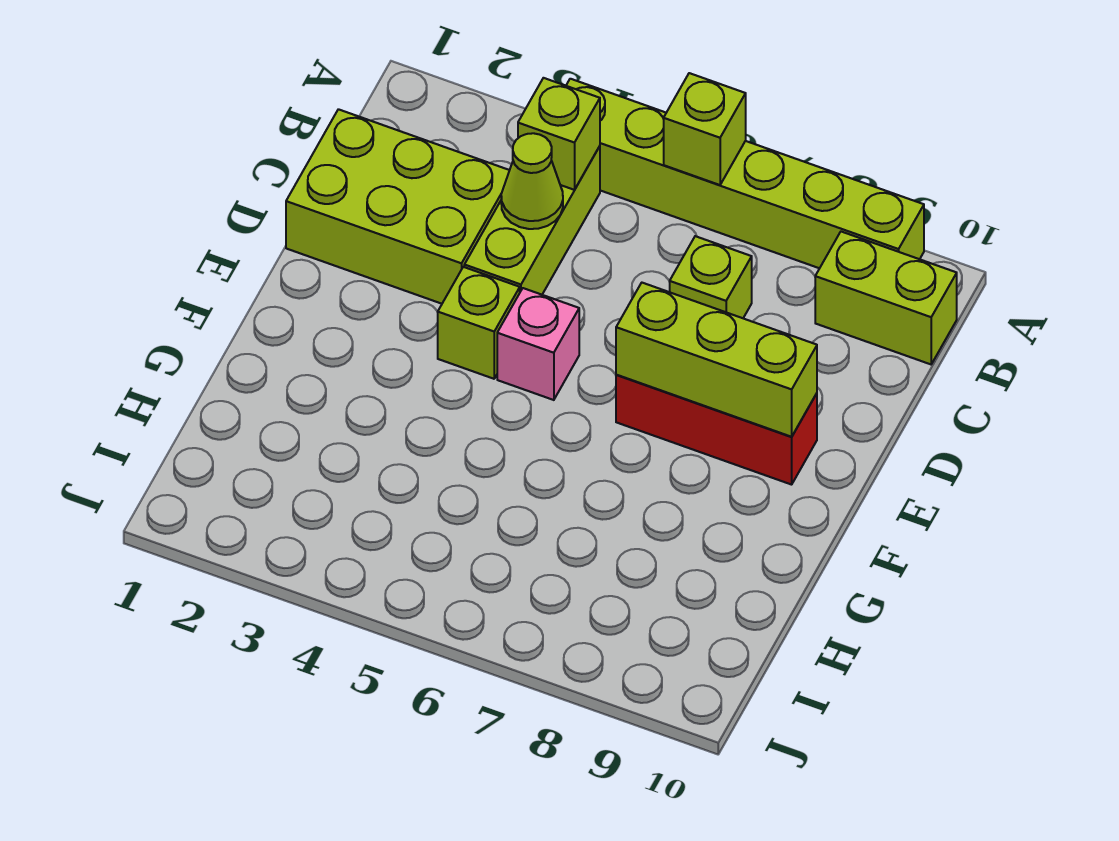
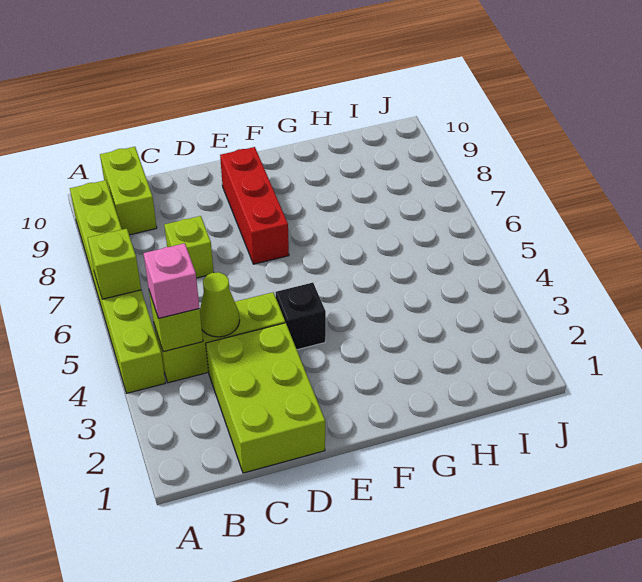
lime brick E4 level 1 -> black brick E4 level 1
pink brick E5 level 1 -> pink brick B4 level 3
lime brick E7:E9 level 2 -> none

